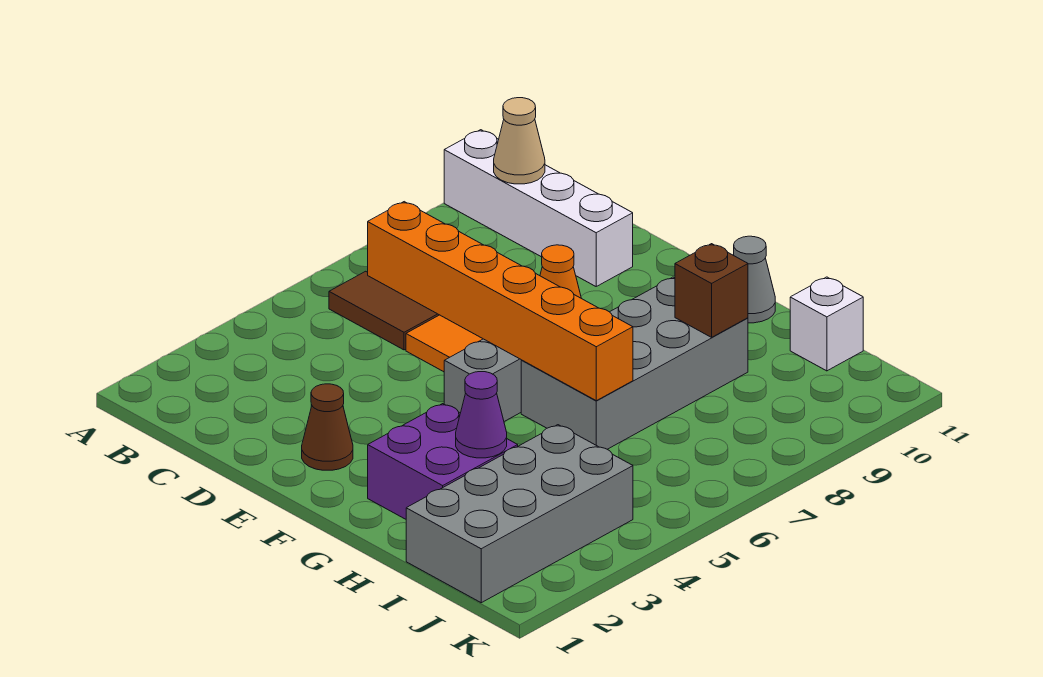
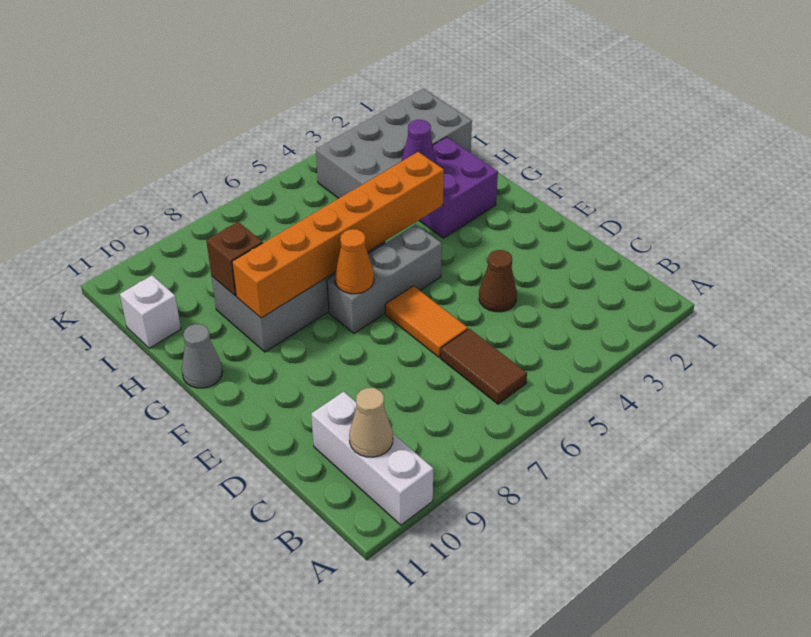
white brick A10:D10 level 1 -> white brick A10:C10 level 1
orange brick C6:H6 level 2 -> orange brick G4:G9 level 2
brown cone E2 level 1 -> brown cone D4 level 1

